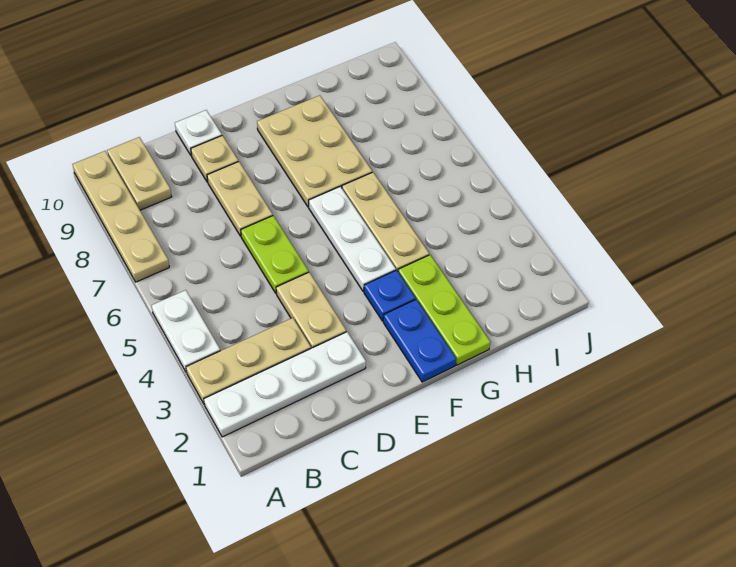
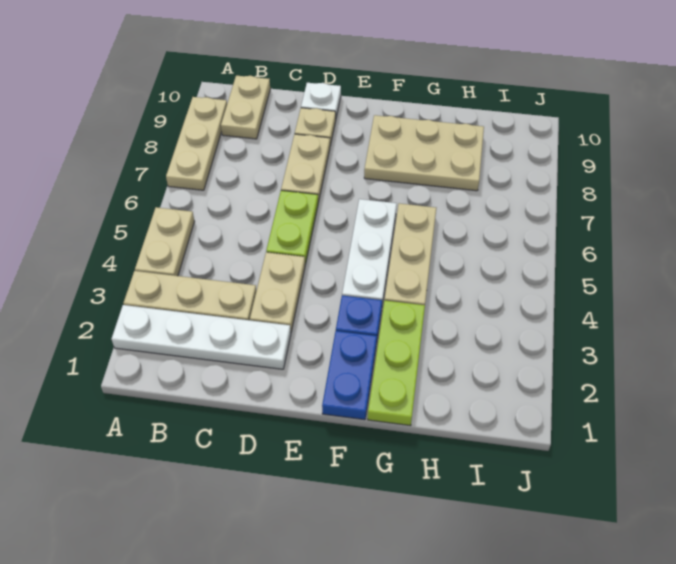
white plate A4:A5 level 1 -> tan plate A4:A5 level 1
tan plate A7:A10 level 1 -> tan plate A7:A9 level 1
tan plate F7:G9 level 1 -> tan plate F8:H9 level 1

